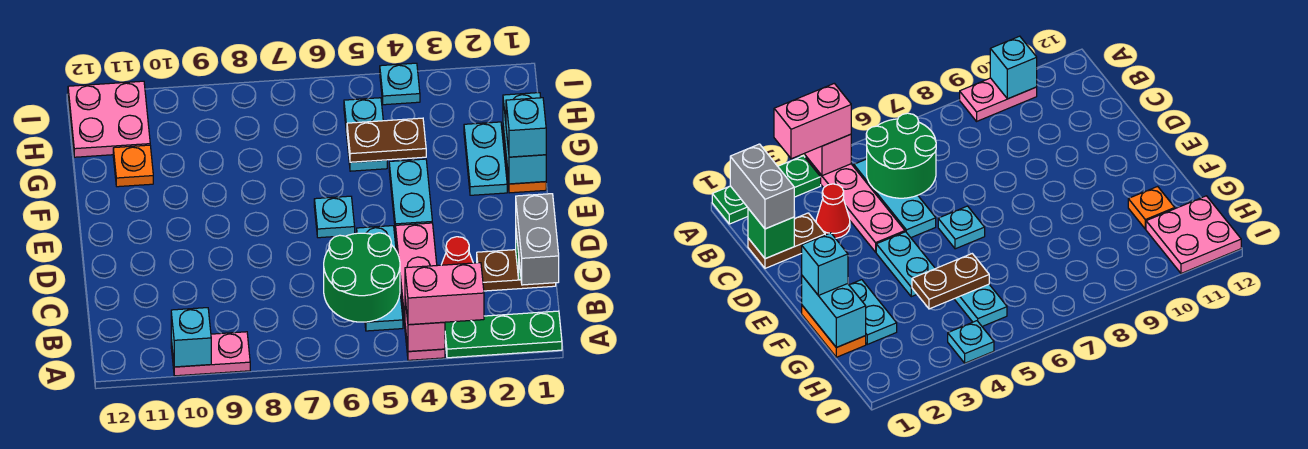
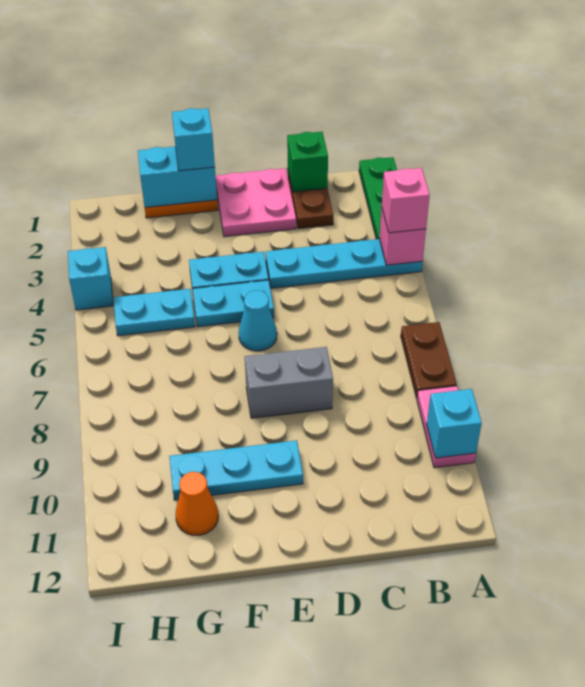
pink brick A3:A4 level 3 -> pink brick A4 level 3
pink plate A4:D4 level 1 -> cyan plate A4:D4 level 1
grey brick B1:C1 level 3 -> grey brick D8:E8 level 1
cyan plate B5:D5 level 1 -> cyan plate E10:G10 level 1
green round brick B5:C6 level 2 -> none
red cone C3 level 1 -> none
cyan plate E6 level 1 -> cyan cone E6 level 1
cyan plate F2:G2 level 1 -> cyan plate E5:F5 level 1
brown plate G4:G5 level 2 -> brown plate A7:A8 level 1
orange plate G11 level 1 -> orange cone G11 level 1
pink plate H11:I12 level 1 -> pink plate D1:E2 level 1
cyan plate I4 level 1 -> cyan brick I4 level 1

